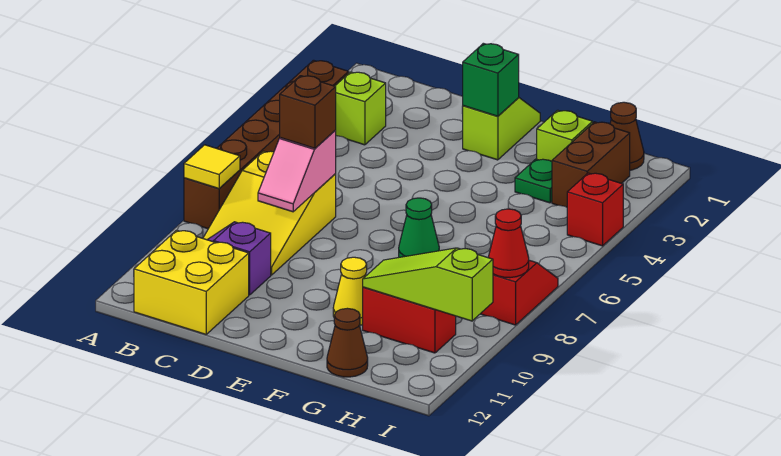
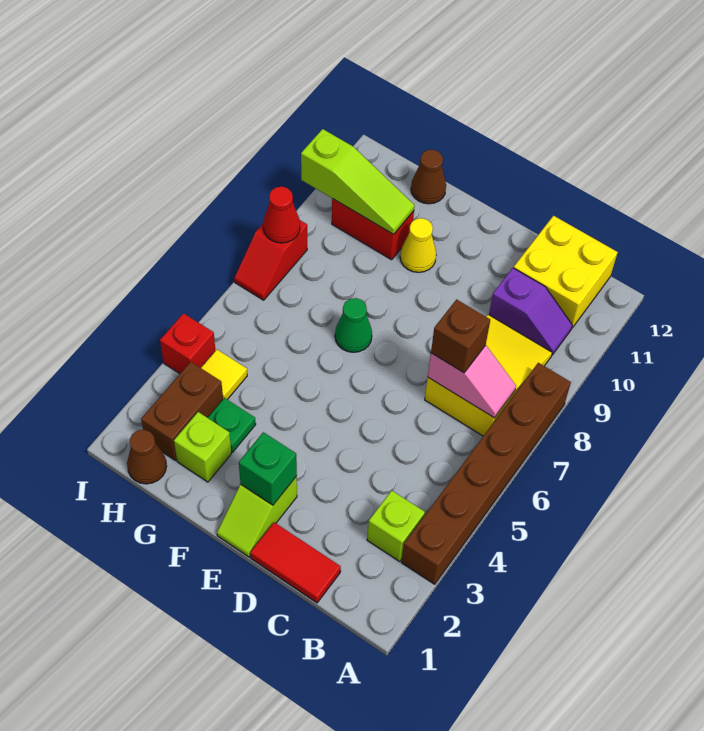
yellow tile A8 level 2 -> yellow tile H4 level 1
none -> red tile C1:D1 level 1
pink slope C7:C8 level 2 top 7 -> pink slope B7:C7 level 2 top C

